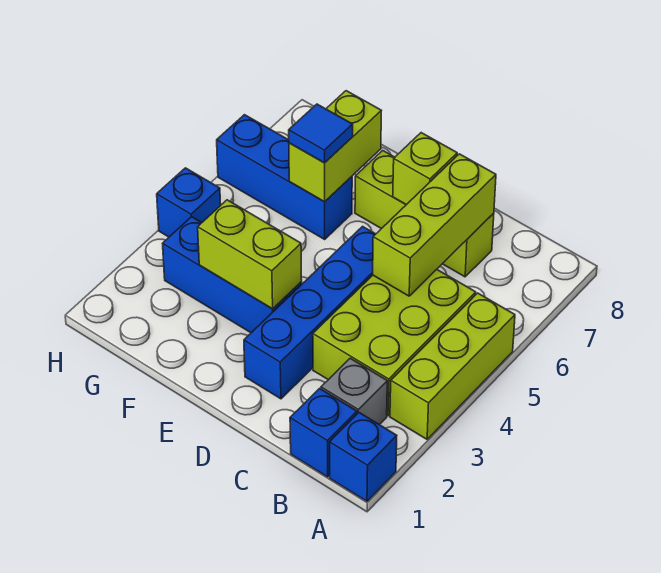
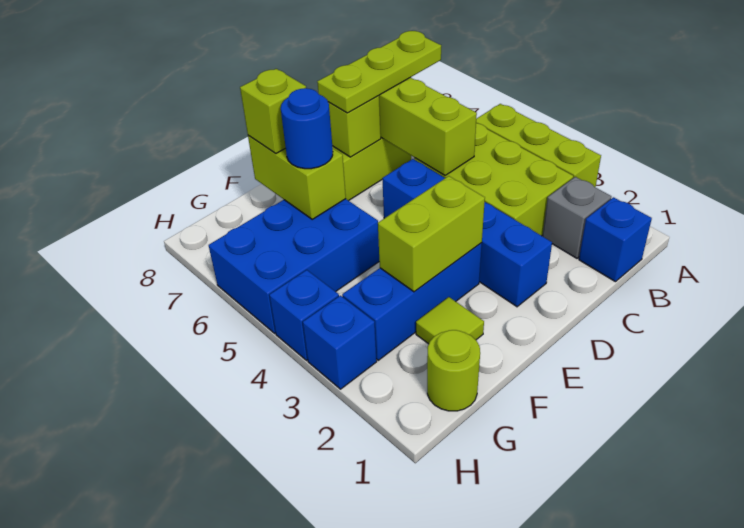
blue brick A1 level 1 -> blue brick H3 level 1
none -> lime plate B7:D7 level 3
none -> lime tile F2 level 1
blue brick F6:H6 level 1 -> blue brick F5:H6 level 1
blue tile F6 level 3 -> blue round brick F6 level 3
none -> lime brick F7 level 3
none -> lime round brick G1 level 1

